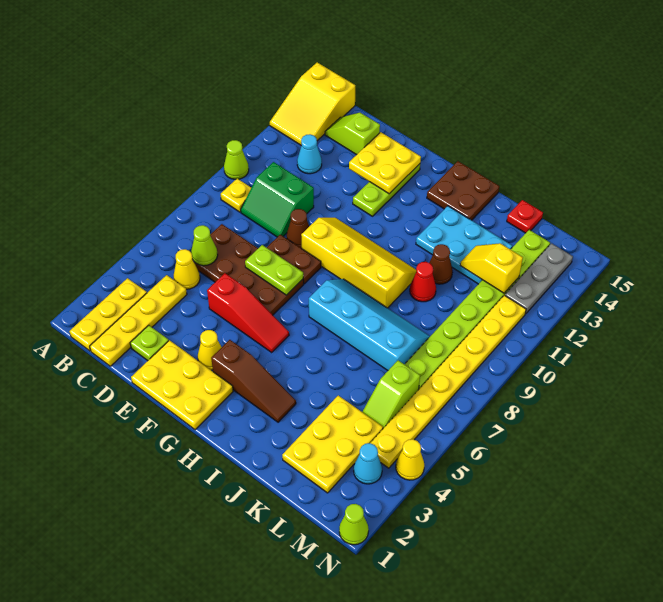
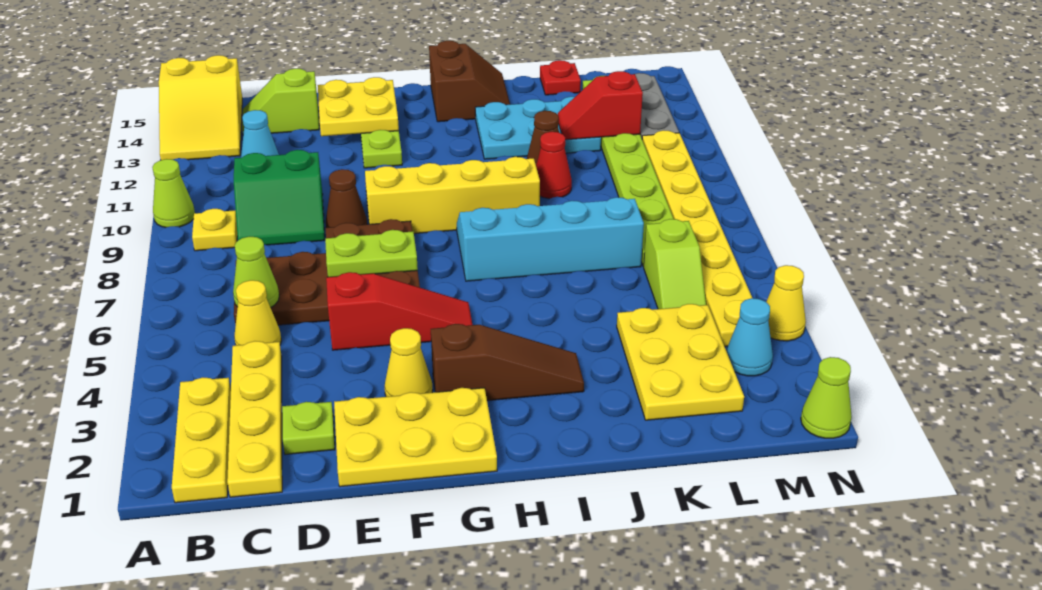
brown plate H14:I15 level 1 -> brown slope H14:I15 level 1 top H
yellow slope K12:L12 level 2 top L -> red slope K12:L12 level 2 top L

